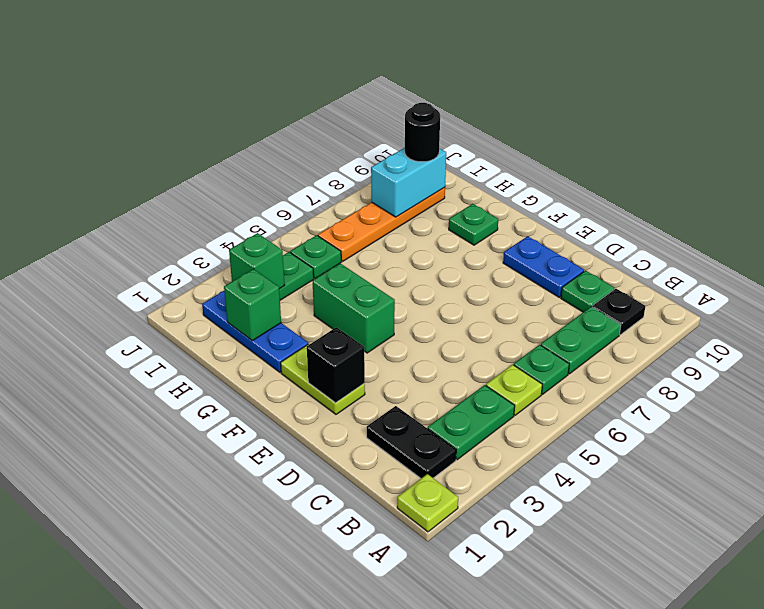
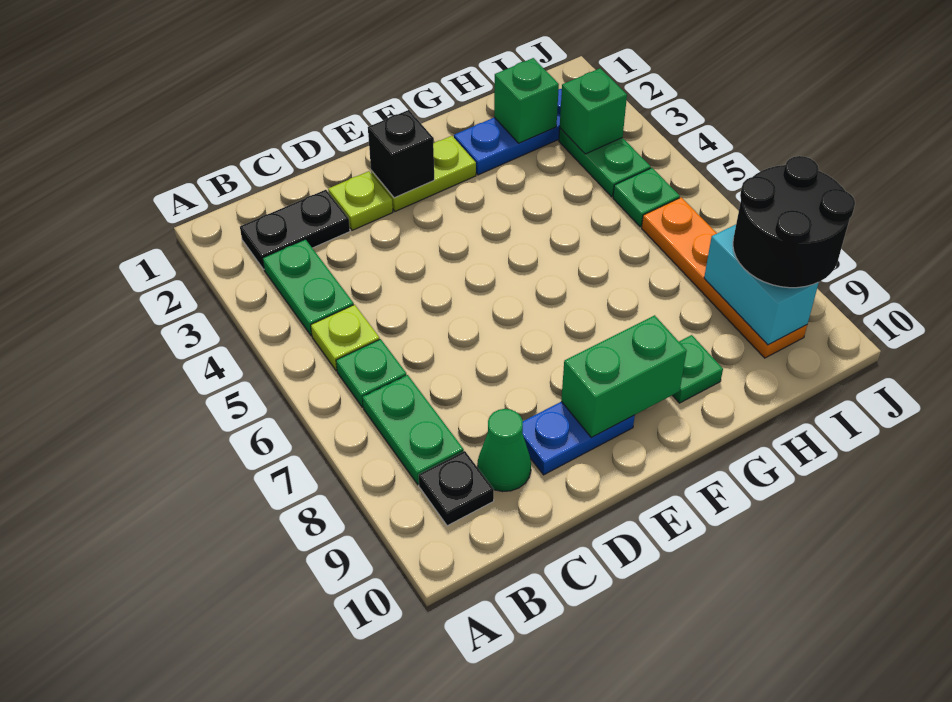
lime plate A1 level 1 -> lime plate D2 level 1
green plate C9 level 1 -> green cone C9 level 1
green brick F4:G4 level 1 -> green brick E9:F9 level 2
black round brick I9 level 3 -> black round brick I8:J9 level 3

